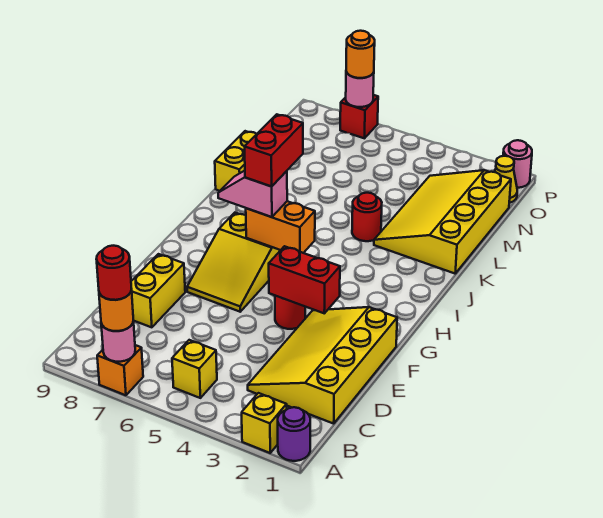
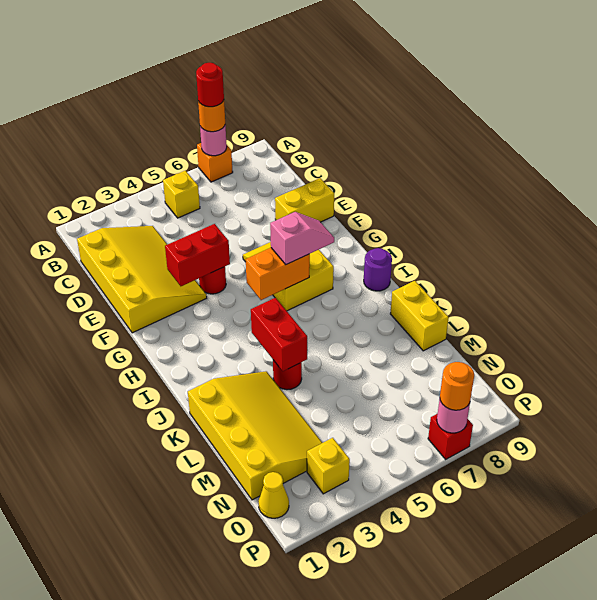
purple round brick A1 level 1 -> purple round brick I9 level 1
yellow brick A2 level 1 -> yellow brick O3 level 1
yellow brick D8:E8 level 1 -> yellow brick E8:E9 level 1
red brick H6:I6 level 4 -> red brick J4:K4 level 2
pink round brick P1 level 1 -> none

